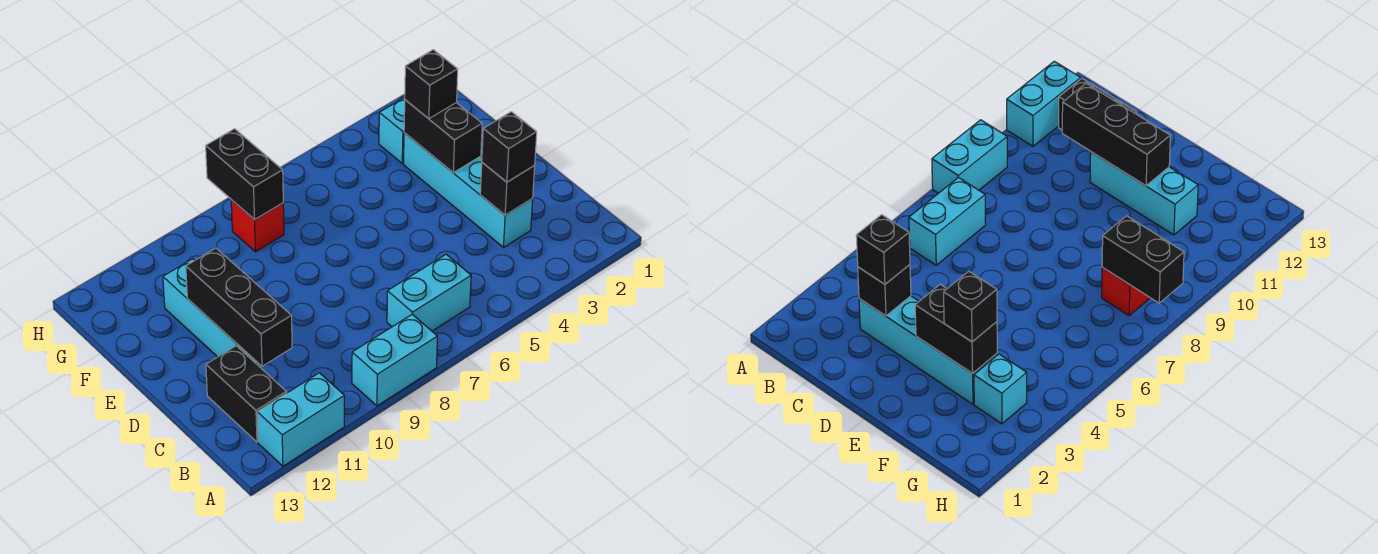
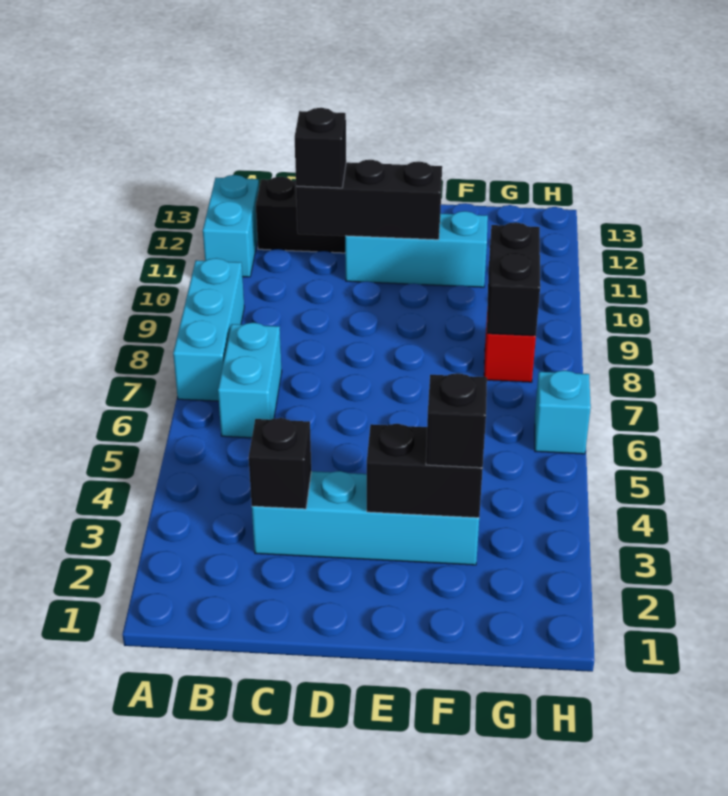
cyan brick A8:A9 level 1 -> cyan brick A7:A9 level 1
black brick C3 level 3 -> black brick C11 level 3
cyan brick G3 level 1 -> cyan brick H6 level 1
black brick G8:H8 level 2 -> black brick G8:G9 level 2

